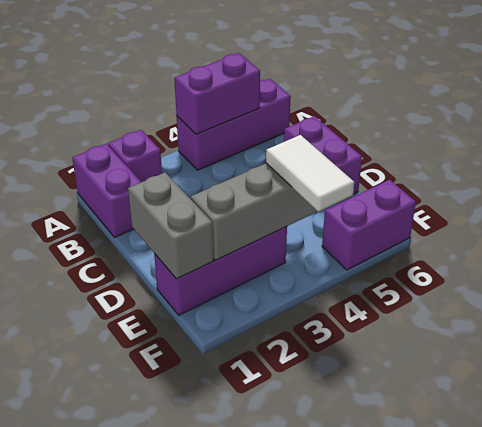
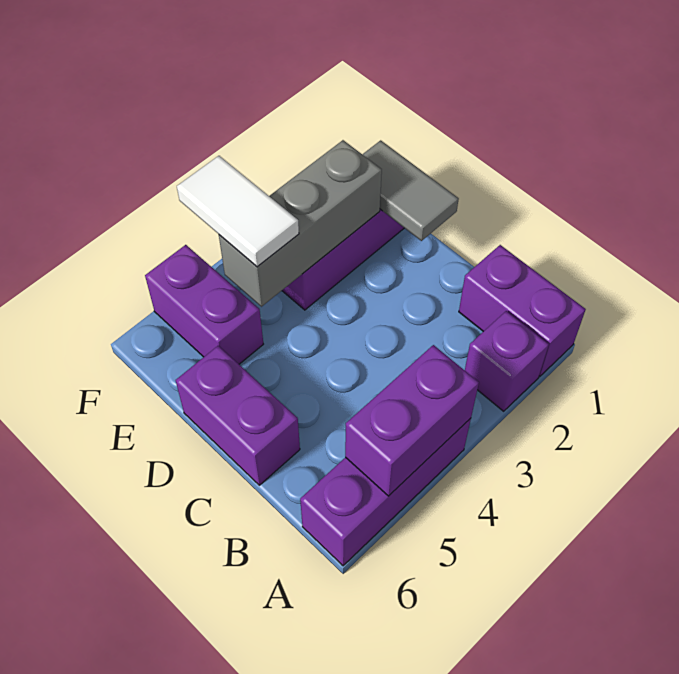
grey brick D1:E1 level 2 -> grey tile D1:E1 level 2
purple brick F5:F6 level 1 -> purple brick E5:F5 level 1

